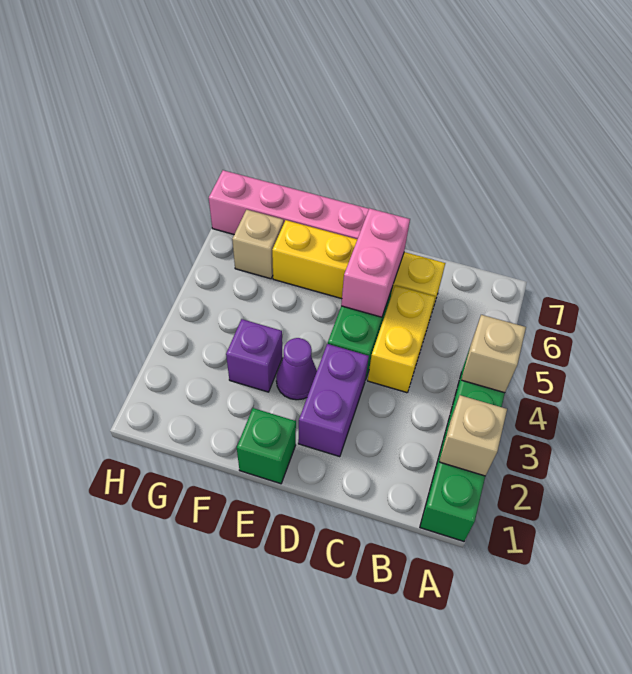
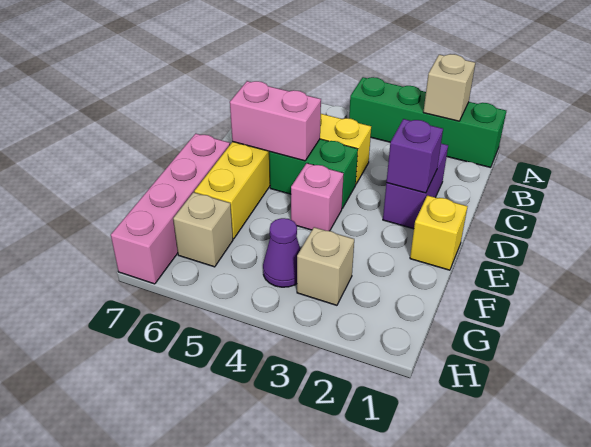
tan brick A4 level 2 -> tan brick G3 level 1
purple brick D2:D3 level 1 -> purple brick C2:D2 level 1
green brick E1 level 1 -> yellow brick E1 level 1
purple cone E3 level 1 -> purple cone G4 level 1
none -> pink brick E4 level 1
purple brick F3 level 1 -> purple brick D2 level 2

